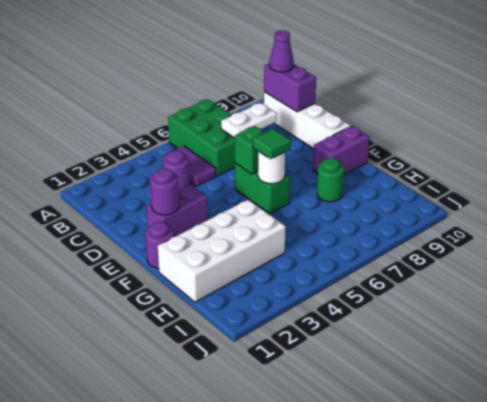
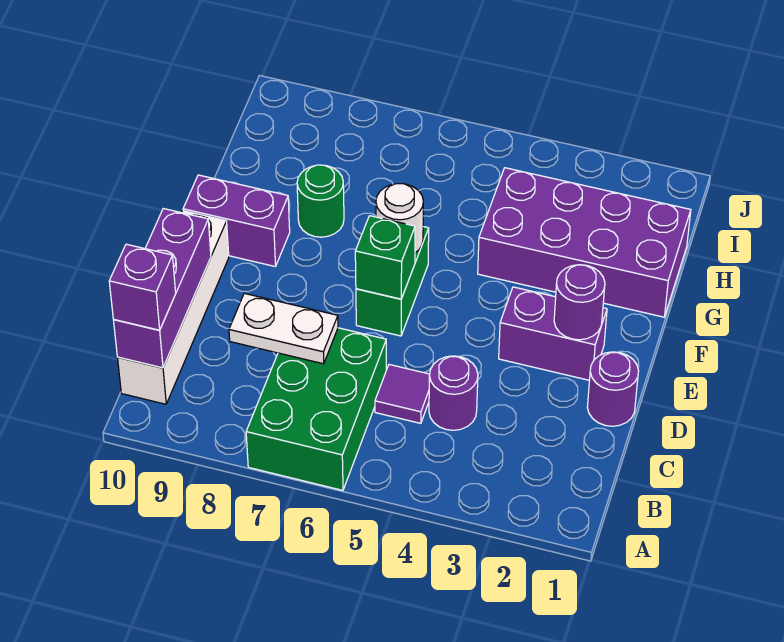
purple tile B5:C5 level 1 -> purple tile C5 level 1
purple brick B10:C10 level 2 -> purple brick B10:D10 level 2
purple cone B10 level 3 -> purple brick B10 level 3
purple round brick F1 level 1 -> purple round brick D1 level 1
green tile F6 level 3 -> none
white brick G1:H4 level 1 -> purple brick G1:H4 level 1

